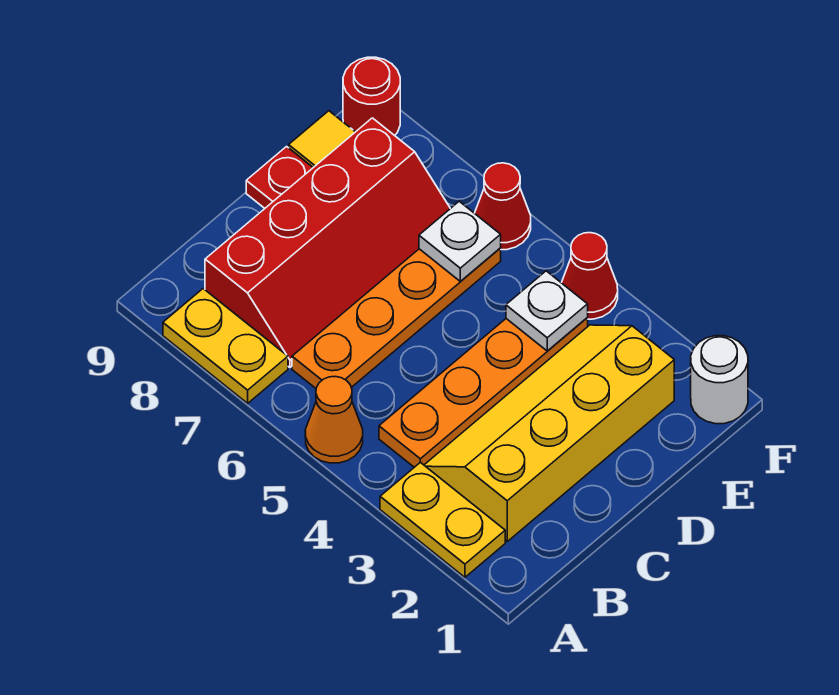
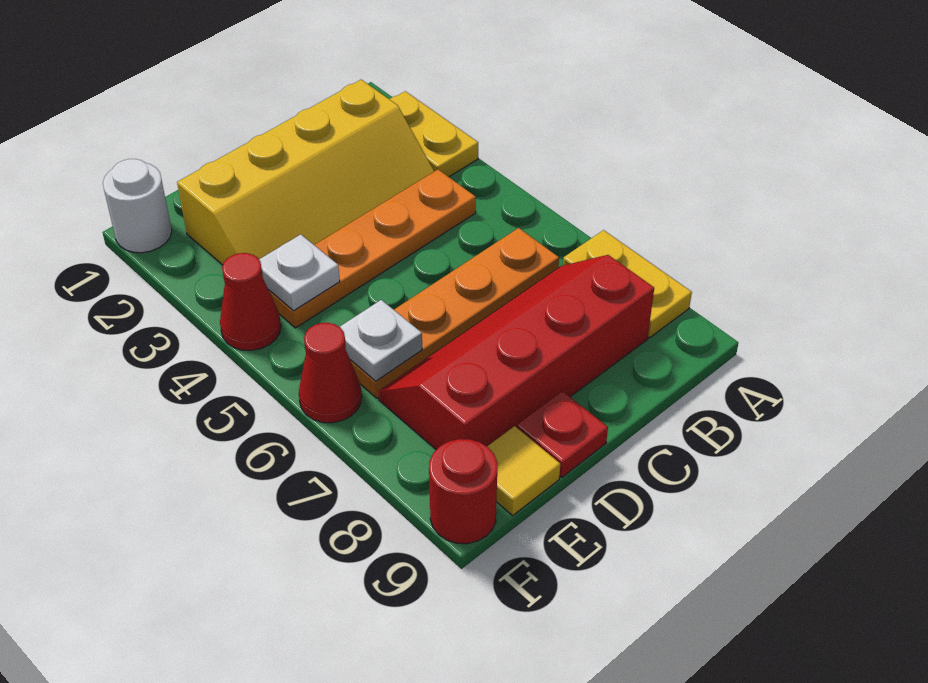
orange cone A5 level 1 -> none

